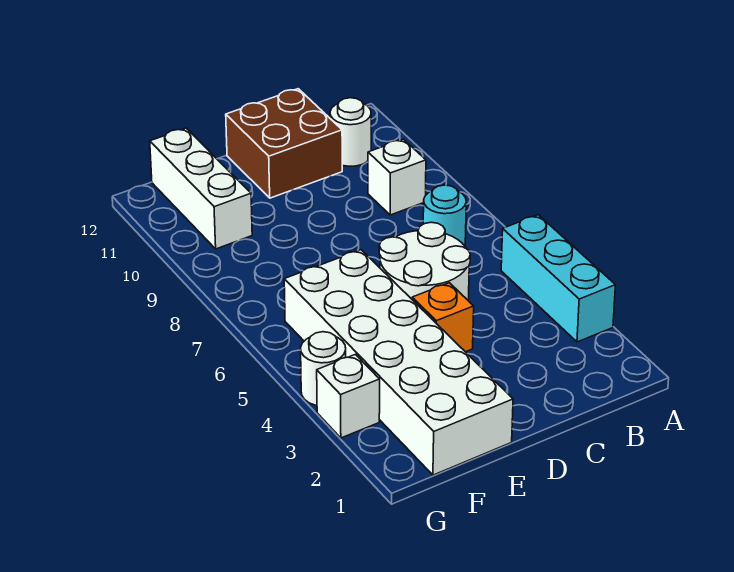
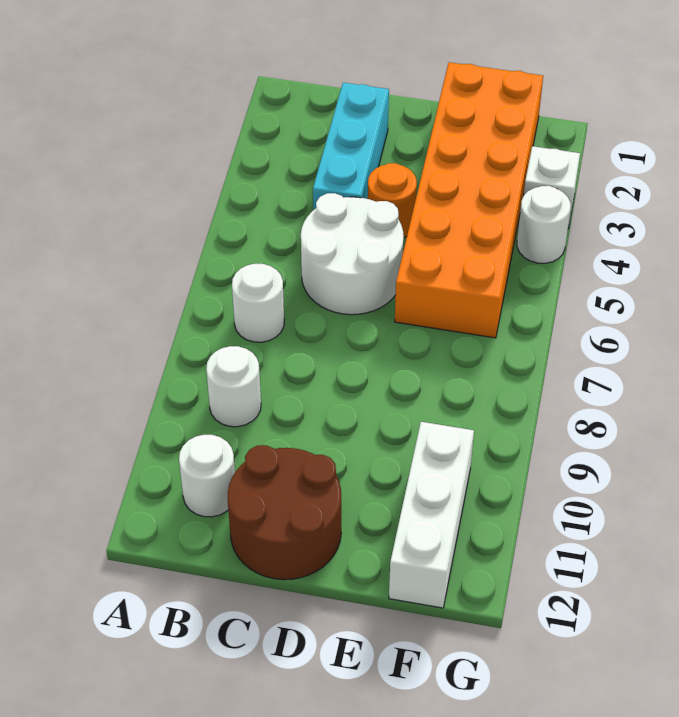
cyan brick A3:A5 level 1 -> cyan brick C2:C4 level 1
cyan round brick B7 level 1 -> white round brick B7 level 1
white brick B9 level 1 -> white round brick B9 level 1
brown brick C11:D12 level 1 -> brown round brick C11:D12 level 1
orange brick D4 level 1 -> orange round brick D4 level 1
white brick E1:F6 level 1 -> orange brick E1:F6 level 1

